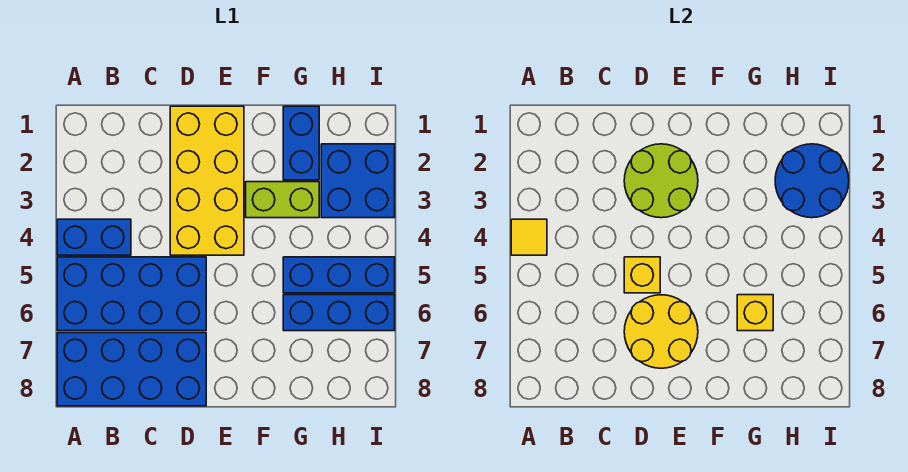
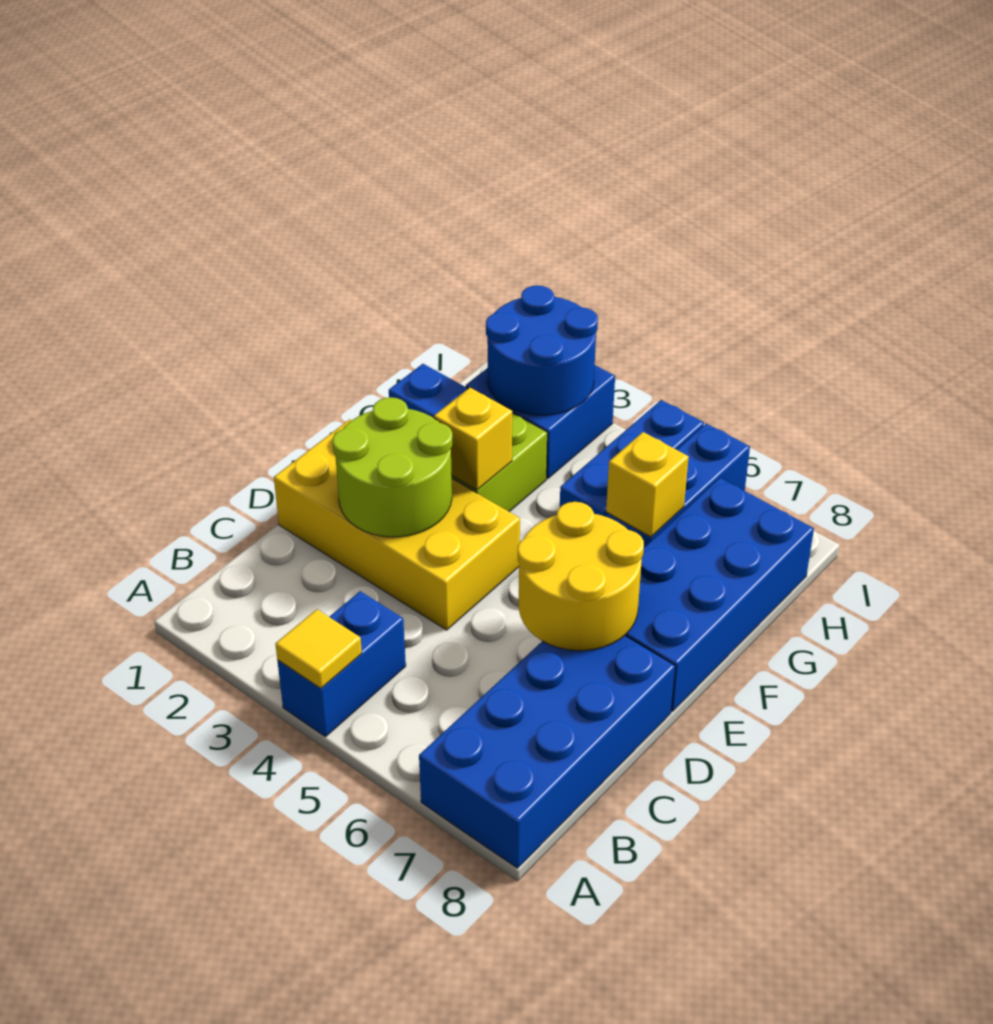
blue brick A5:D6 level 1 -> blue brick E7:H8 level 1
yellow brick D5 level 2 -> yellow brick F3 level 2

